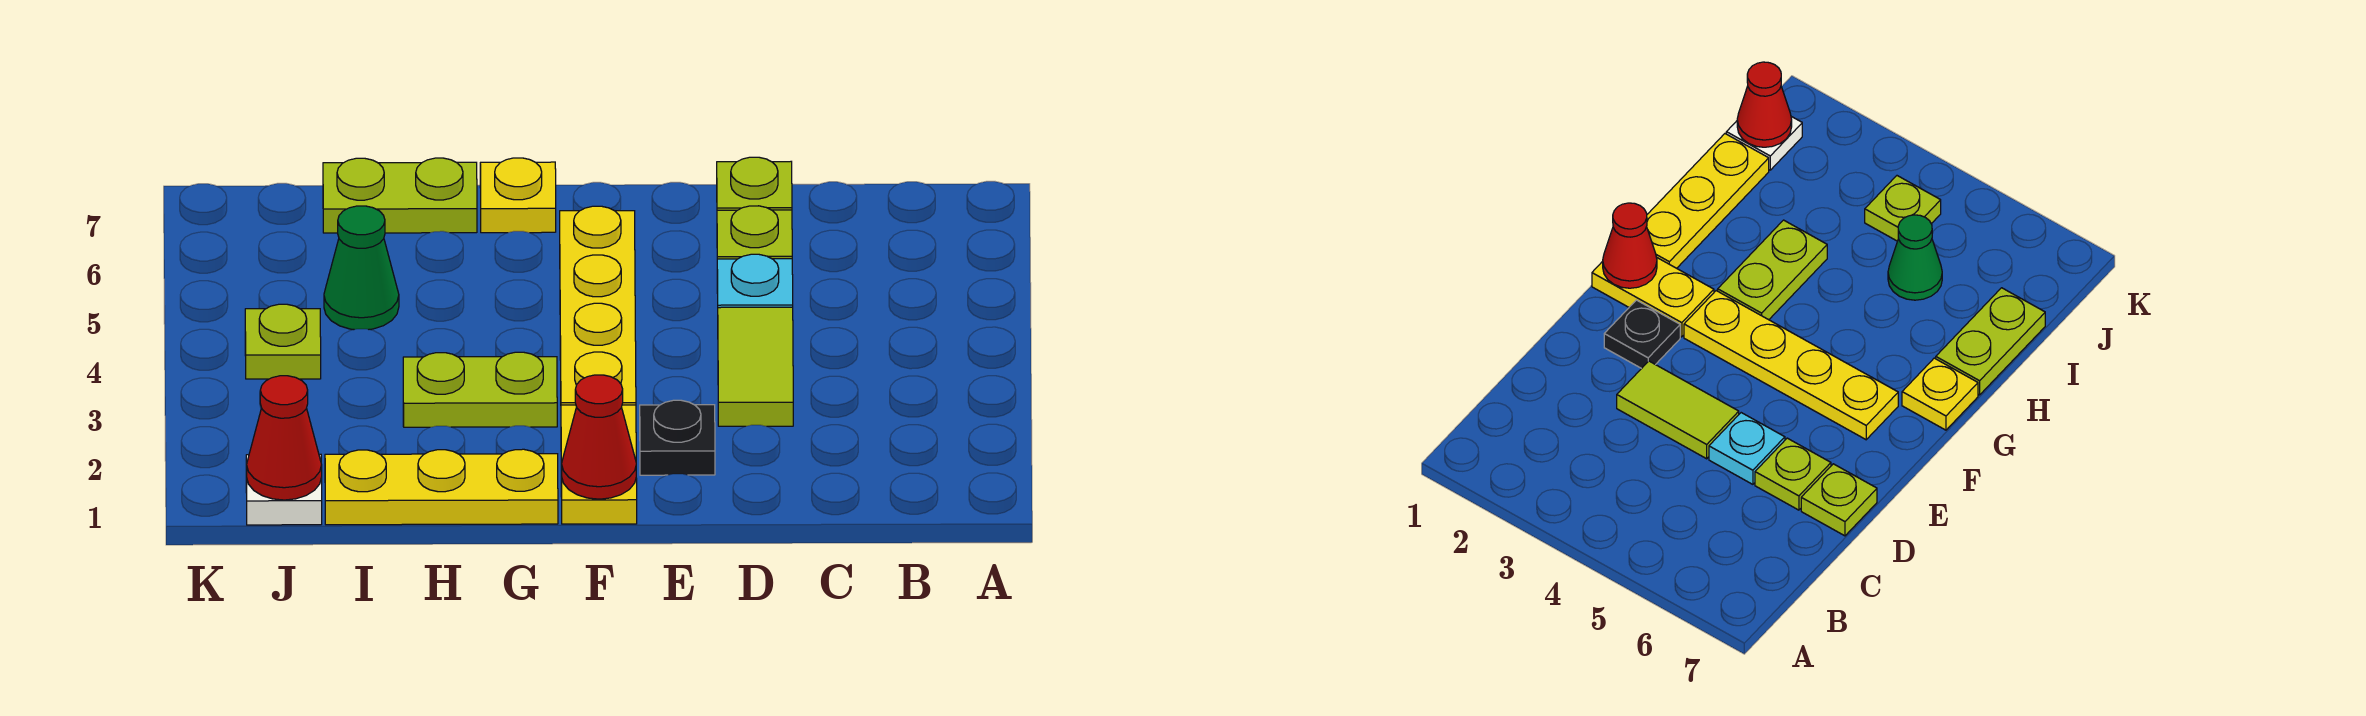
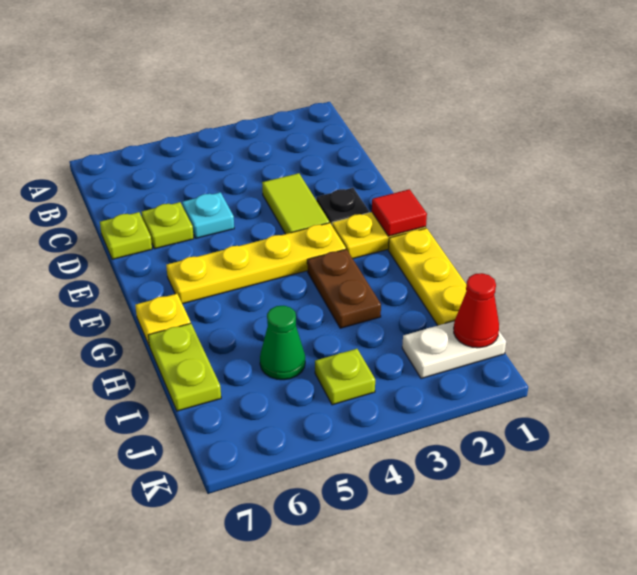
lime tile D3:D4 level 1 -> lime tile D3:E3 level 1
red cone F1 level 2 -> red tile F1 level 2
lime plate G3:H3 level 1 -> brown plate G3:H3 level 1
white plate J1 level 1 -> white plate J1:J2 level 1

